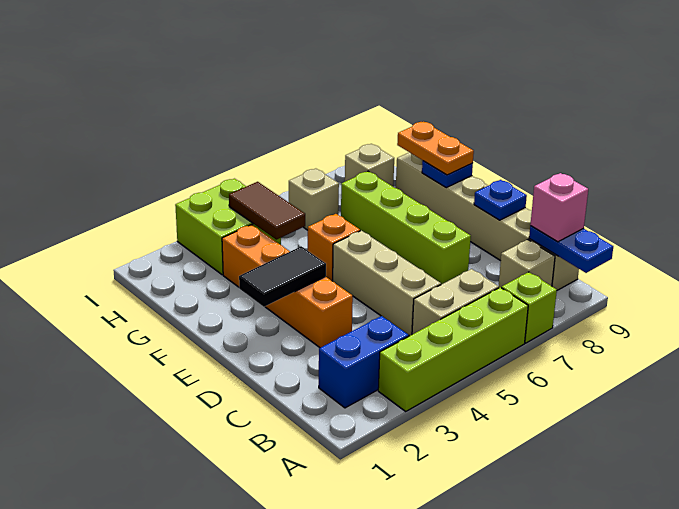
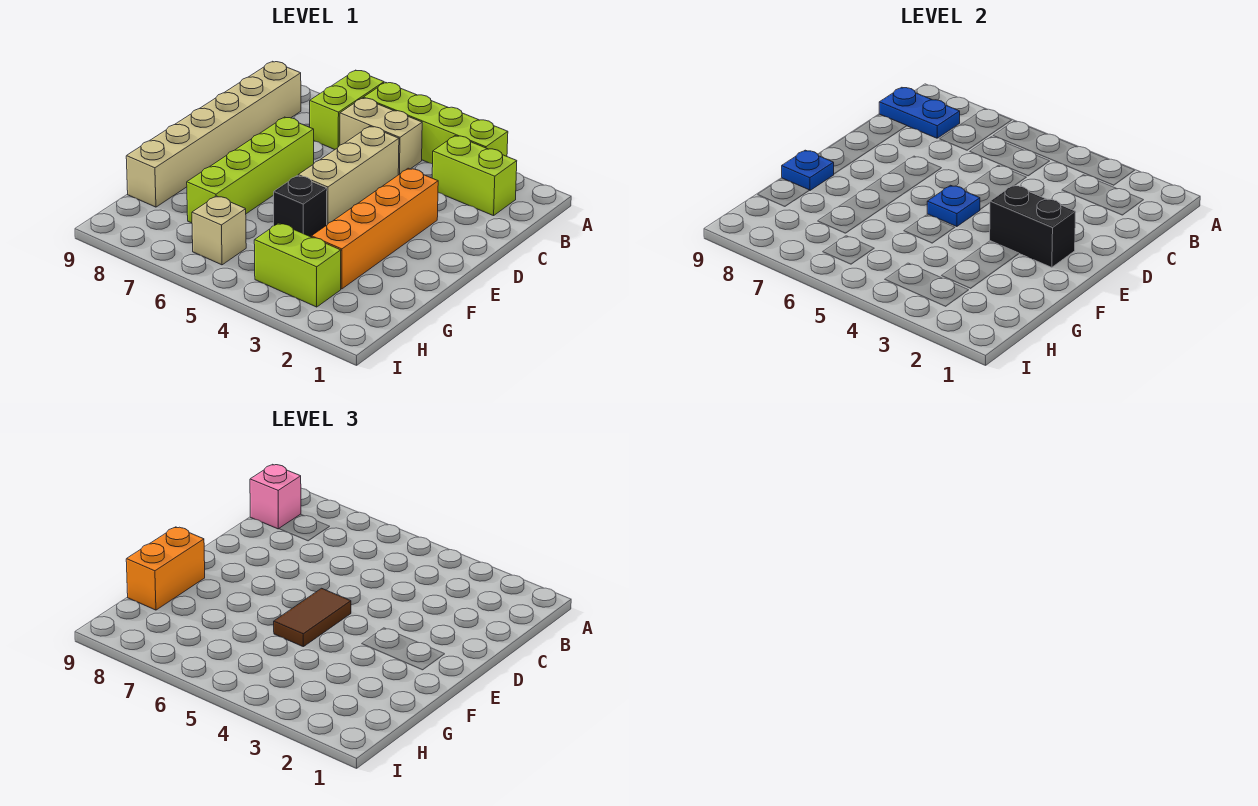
lime brick A7 level 1 -> lime brick A7:B7 level 1
blue plate A9:B9 level 2 -> blue plate B8:B9 level 2
blue brick B2:B3 level 1 -> lime brick B2:B3 level 1
tan brick B8 level 1 -> none
blue plate D9 level 2 -> blue plate E5 level 2
black tile E2:E3 level 2 -> black brick E2:E3 level 2
orange brick F5 level 1 -> black brick F5 level 1
orange plate F9:G9 level 3 -> orange brick F9:G9 level 3
brown tile G4:H4 level 2 -> brown tile E5:F5 level 3
lime brick H3:I4 level 1 -> lime brick H3:H4 level 1
tan brick H8 level 1 -> none

